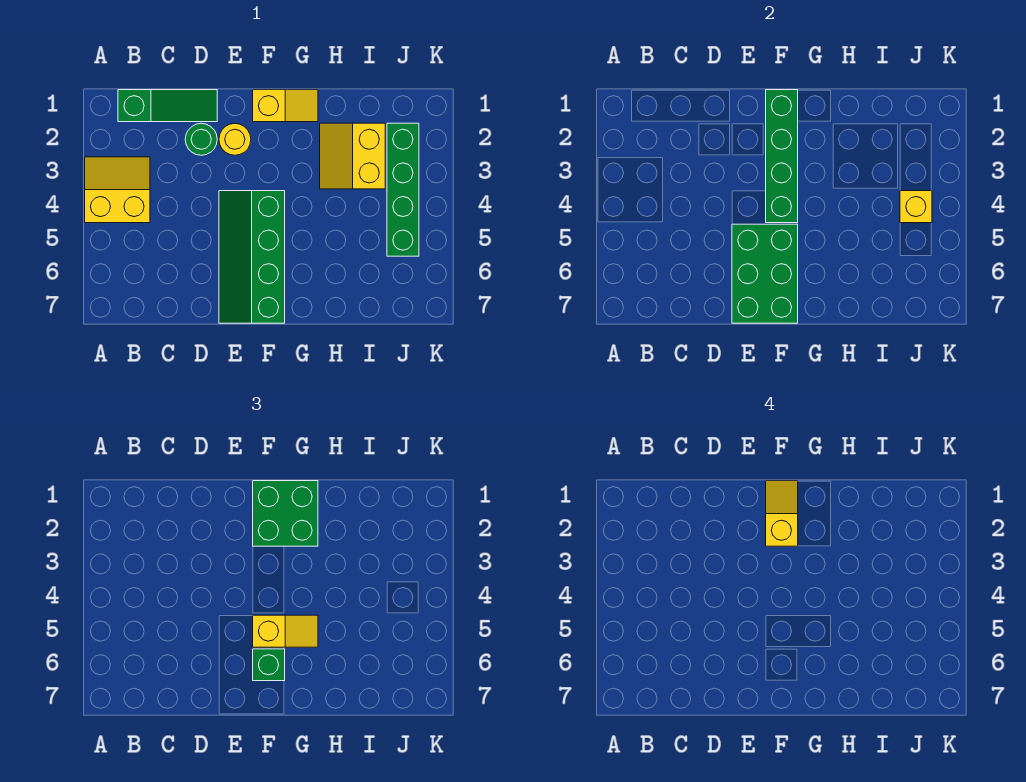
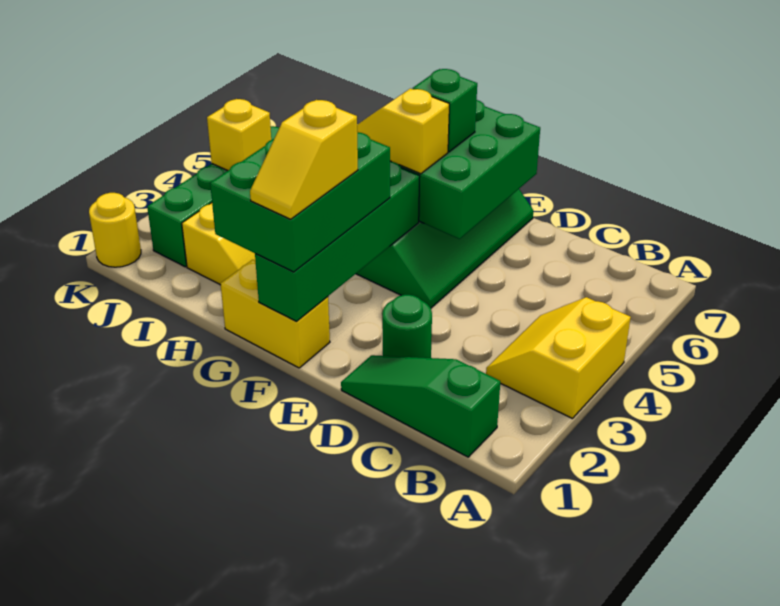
yellow slope A3:B4 level 1 top 4 -> yellow slope A3:B4 level 1 top A
yellow round brick E2 level 1 -> yellow round brick K1 level 1
yellow slope F1:G1 level 1 top F -> yellow brick F1:G1 level 1
green brick F1:G2 level 3 -> green brick F1:G3 level 3

